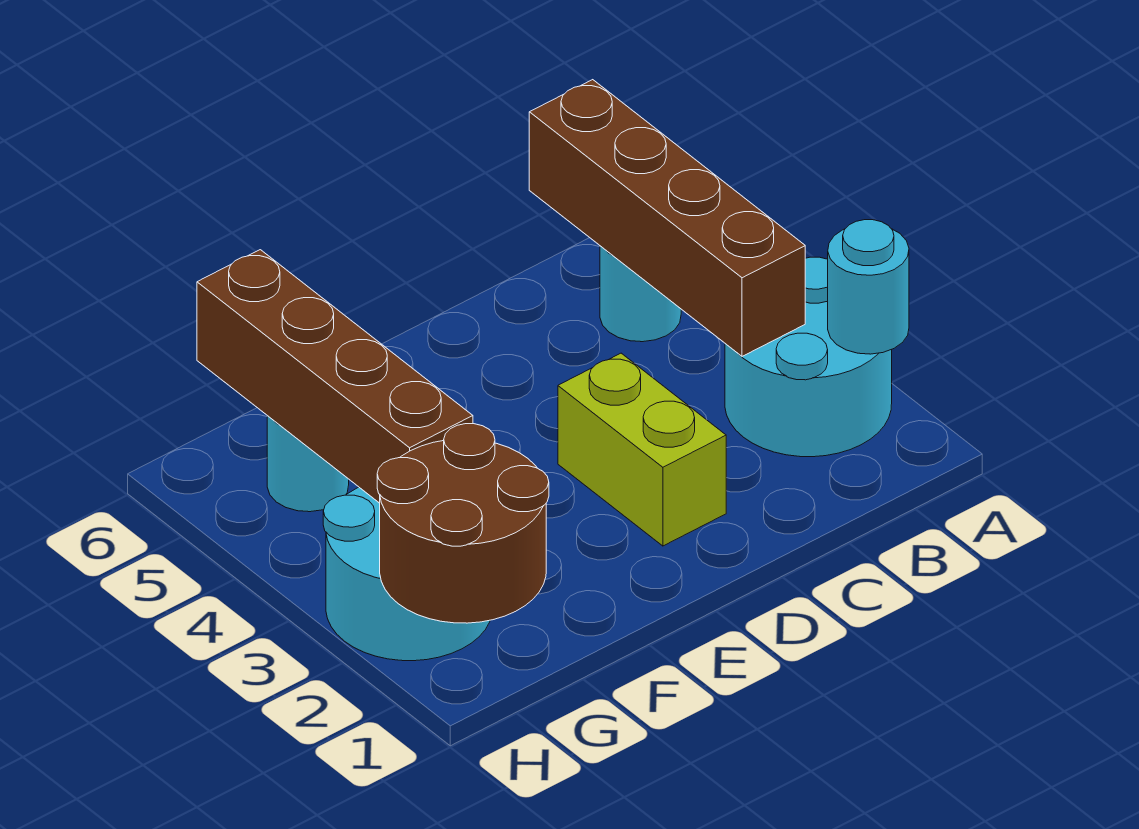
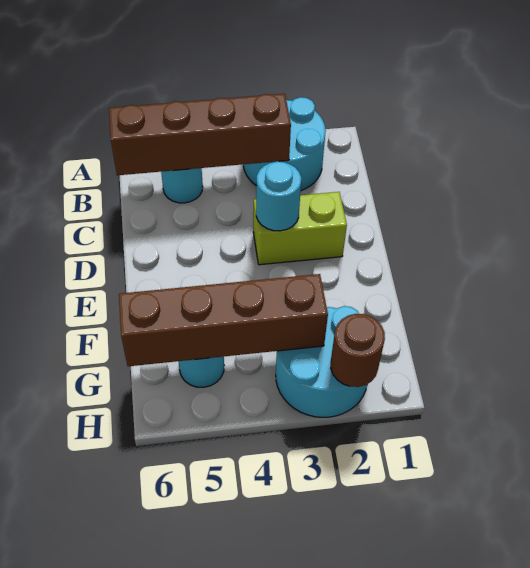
cyan round brick A2 level 2 -> cyan round brick D3 level 2
brown round brick G1:H2 level 2 -> brown round brick H2 level 2

